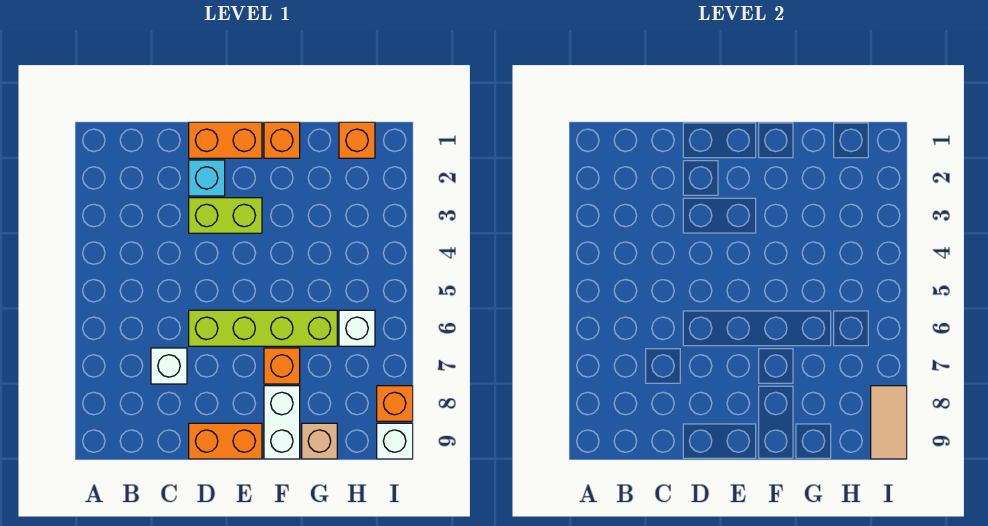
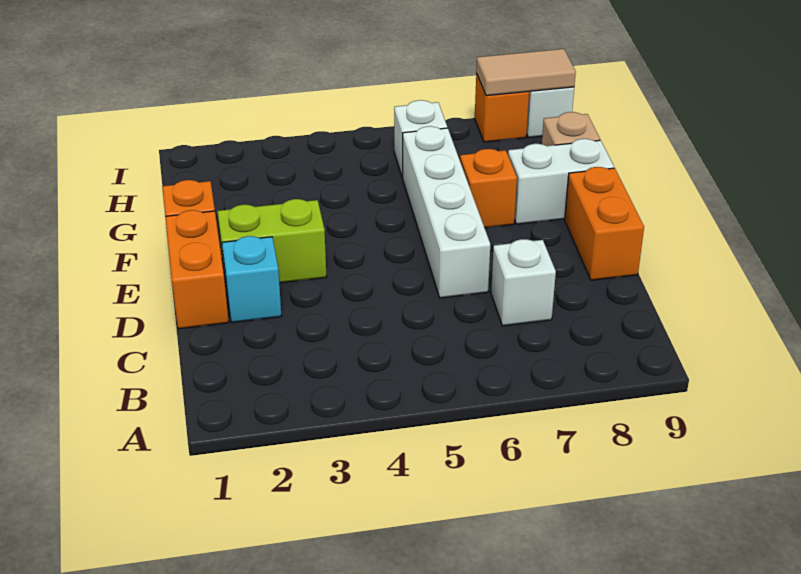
lime brick D3:E3 level 1 -> lime brick E2:E3 level 1
lime brick D6:G6 level 1 -> white brick D6:G6 level 1
orange brick H1 level 1 -> none

